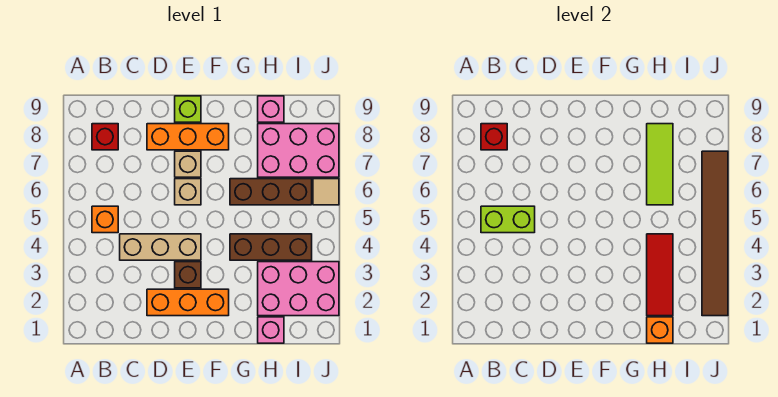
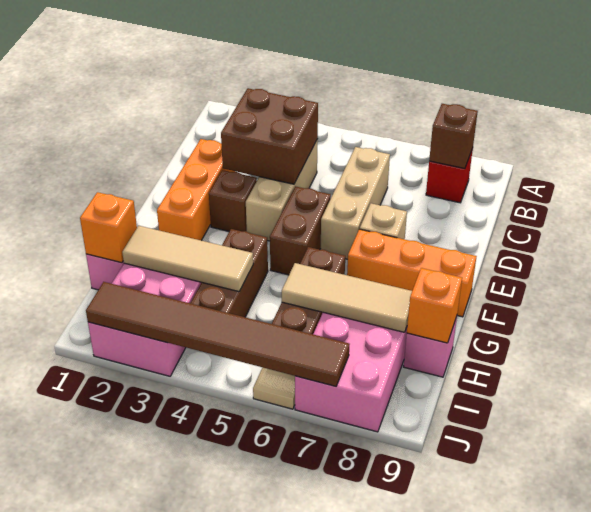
orange brick B5 level 1 -> orange brick H9 level 2
lime brick B5:C5 level 2 -> none
red brick B8 level 2 -> brown brick B8 level 2
none -> brown brick C3:D4 level 2
orange brick D8:F8 level 1 -> orange brick F7:F9 level 1
none -> brown brick E5:F5 level 1
tan brick E6 level 1 -> tan brick C6:E6 level 1
lime brick E9 level 1 -> none
red tile H2:H4 level 2 -> tan tile H2:H4 level 2
lime tile H6:H8 level 2 -> tan tile H6:H8 level 2

